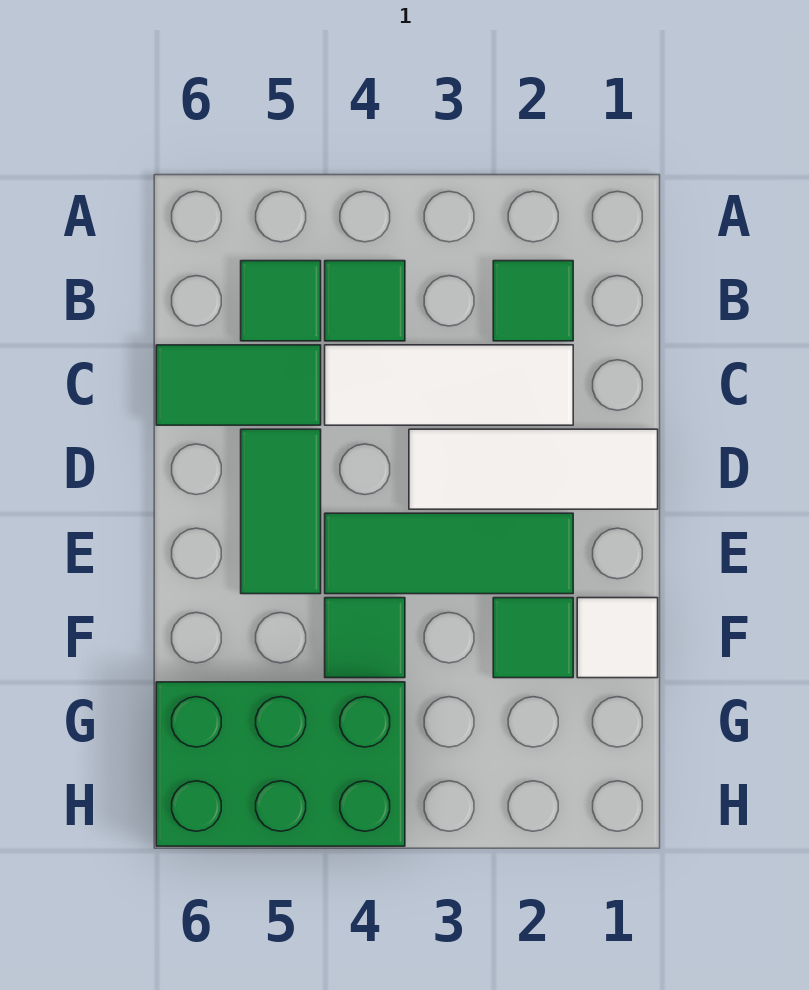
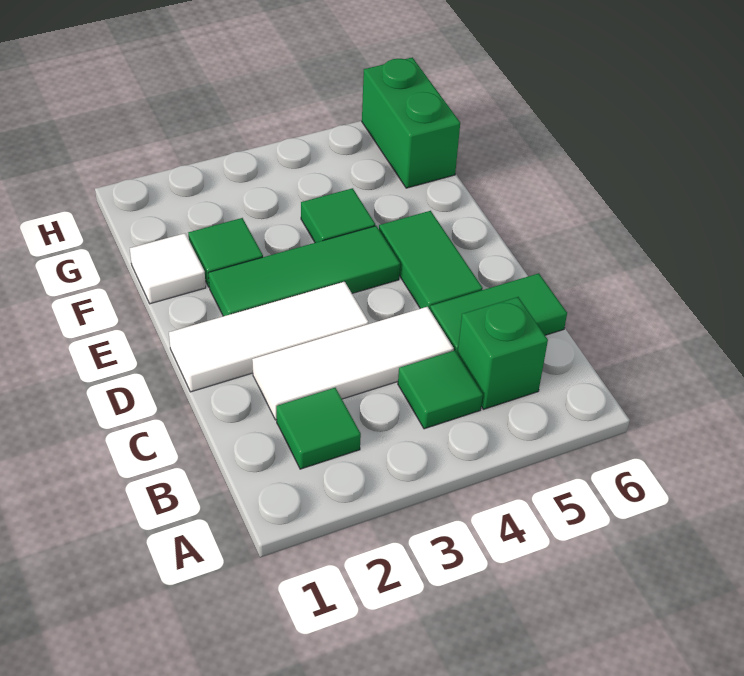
green tile B5 level 1 -> green brick B5 level 1
green brick G4:H6 level 1 -> green brick G6:H6 level 1

